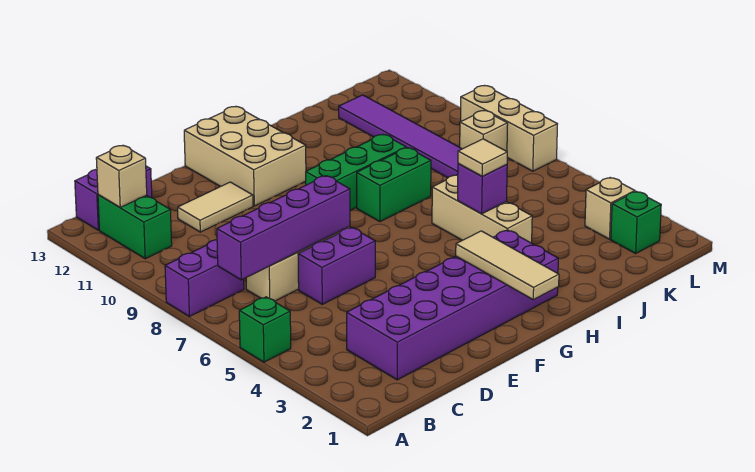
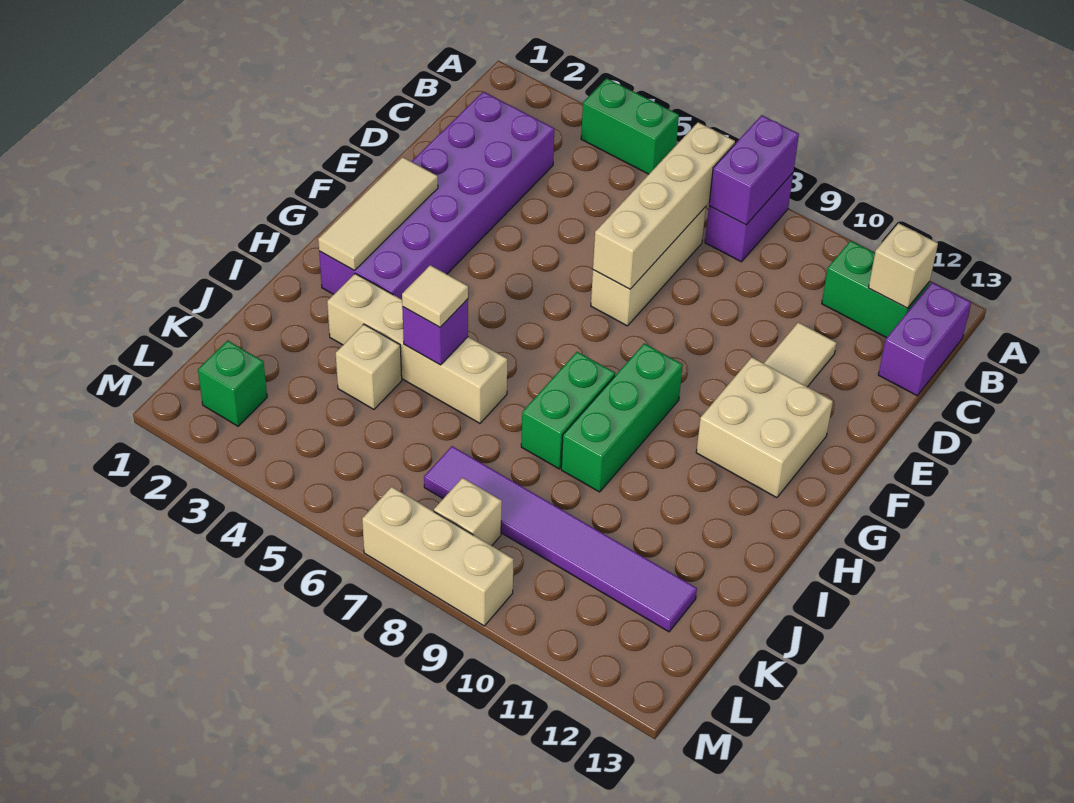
green brick A5 level 1 -> green brick A4:A5 level 1
purple brick B7:E7 level 2 -> tan brick B7:E7 level 2
purple brick D6:E6 level 1 -> purple brick A8:B8 level 2
tan brick F11:G13 level 1 -> tan brick F11:G12 level 1
tan tile G1:G3 level 2 -> tan tile F2:H2 level 2
tan brick I4:I6 level 1 -> tan brick I3:I6 level 1
tan brick L3 level 1 -> tan brick J4 level 1

